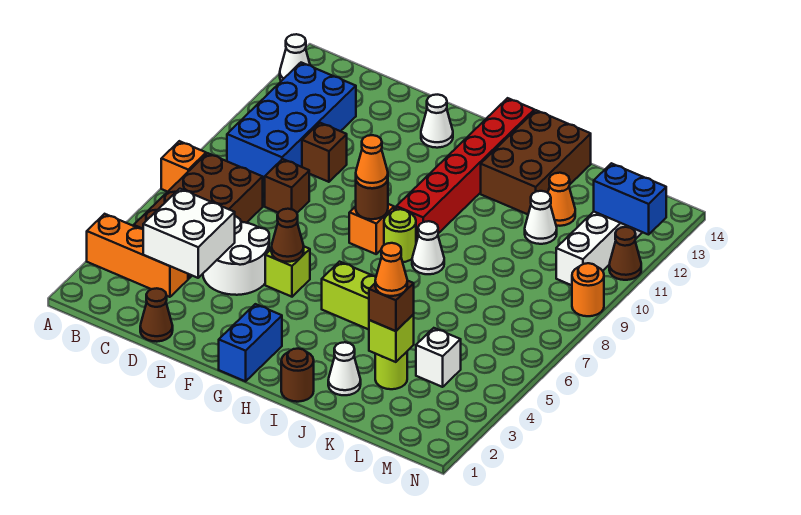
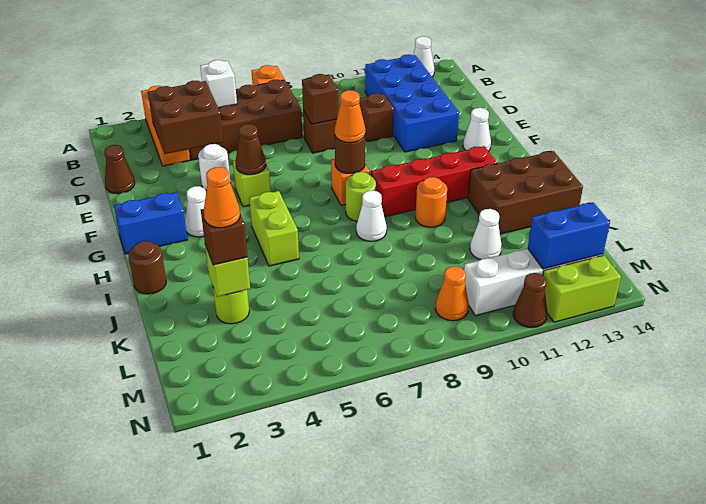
blue brick B9:C12 level 1 -> blue brick B11:E12 level 1
white brick C3:D4 level 2 -> brown brick C3:D4 level 2
white round brick D4:E5 level 1 -> white round brick E4 level 1
none -> brown brick D8 level 2
red brick H9:H14 level 1 -> red brick H9:H12 level 1
white cone J2 level 1 -> white cone G3 level 1
orange cone K12 level 1 -> orange cone M9 level 1
white brick L4 level 1 -> white brick B5 level 2
blue brick M12:N12 level 2 -> blue brick M12:M13 level 2
orange round brick N9 level 1 -> orange round brick I10 level 1
none -> lime brick N12:N13 level 1

